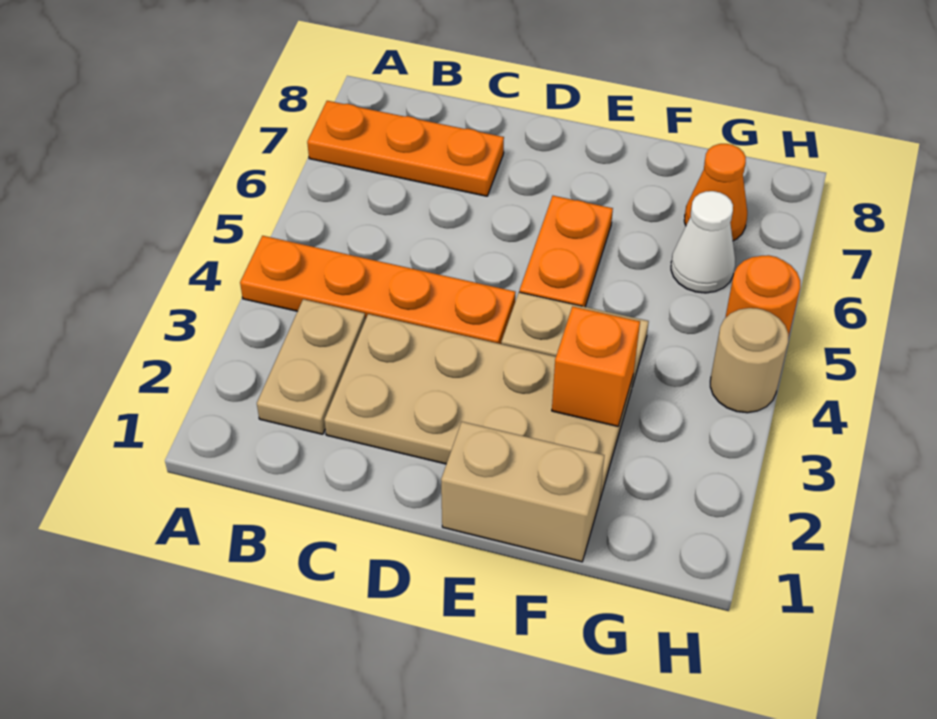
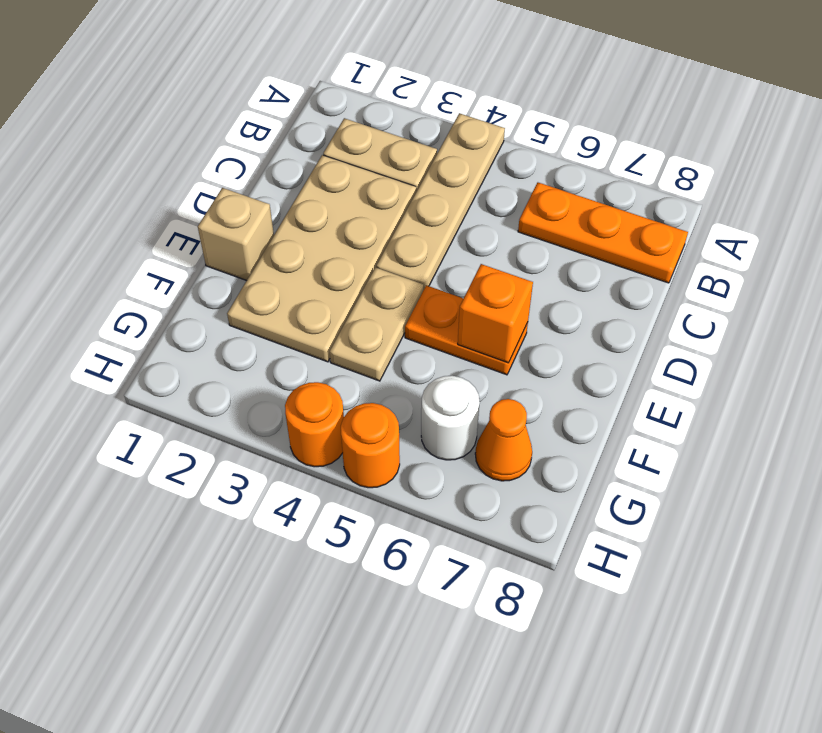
orange plate A4:D4 level 1 -> tan plate A4:D4 level 1
orange plate A7:C7 level 1 -> orange plate B6:B8 level 1
tan brick E1:F1 level 1 -> tan brick E1 level 1
orange brick F3 level 2 -> orange brick E6 level 2
white cone G6 level 1 -> white round brick G6 level 1
tan round brick H4 level 1 -> orange round brick H4 level 1

